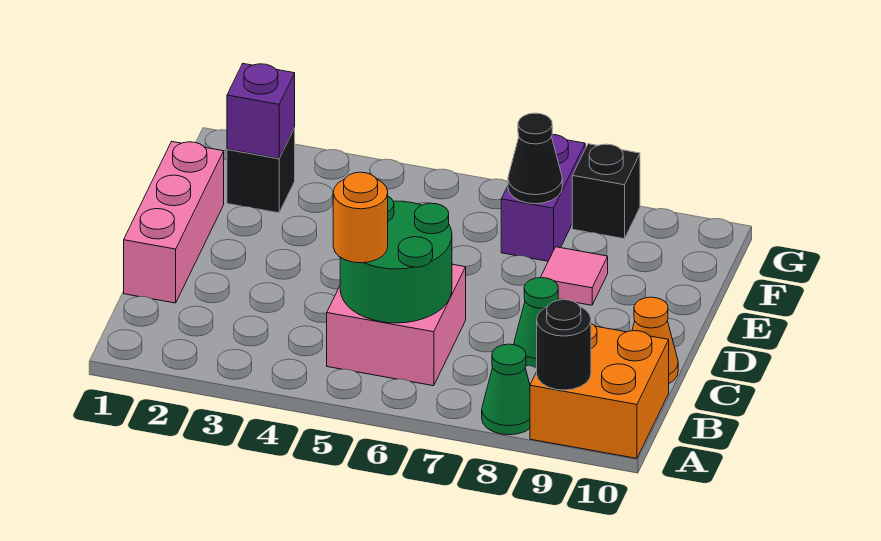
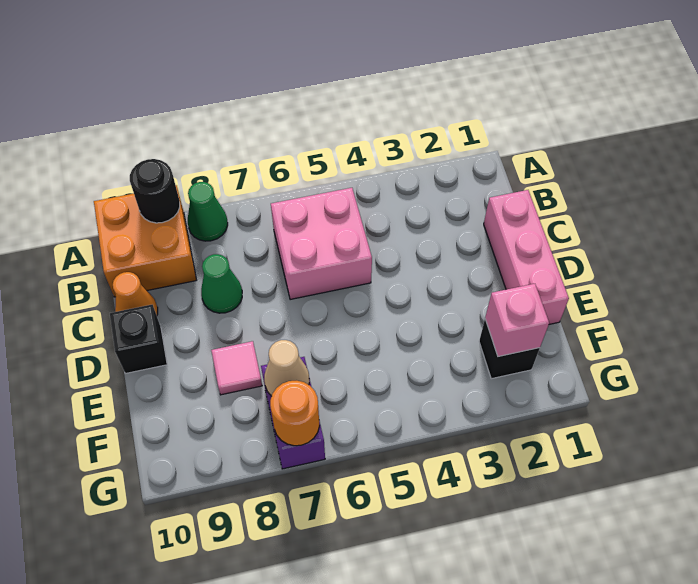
green round brick B5:C6 level 2 -> none
orange round brick B5 level 3 -> orange round brick G7 level 2
purple brick F2 level 2 -> pink brick F2 level 2
black cone F7 level 2 -> tan cone F7 level 2
black brick G8 level 1 -> black brick D10 level 1

